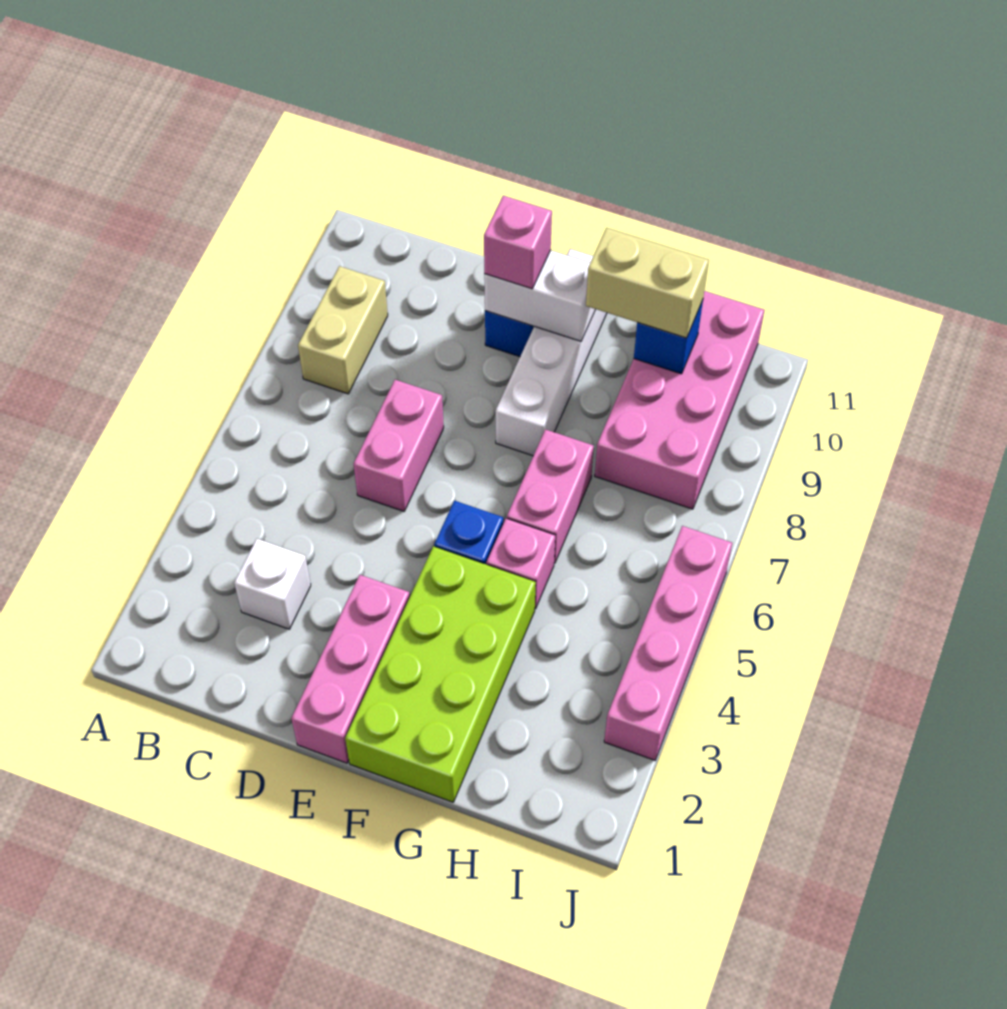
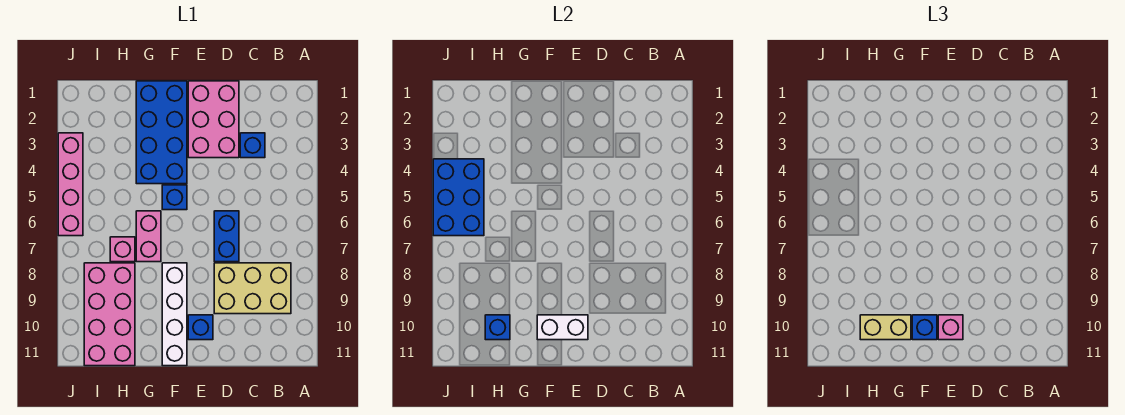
tan brick B8:B9 level 1 -> tan brick B8:D9 level 1
white brick C3 level 1 -> blue brick C3 level 1
pink brick D6:D7 level 1 -> blue brick D6:D7 level 1
pink brick E1:E3 level 1 -> pink brick D1:E3 level 1
lime brick F1:G4 level 1 -> blue brick F1:G4 level 1
none -> blue brick F10 level 3
pink brick G5 level 1 -> pink brick H7 level 1
none -> blue brick I4:J6 level 2

